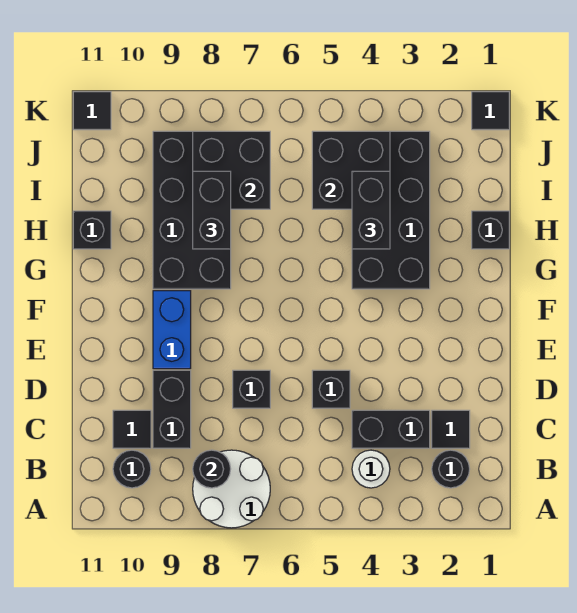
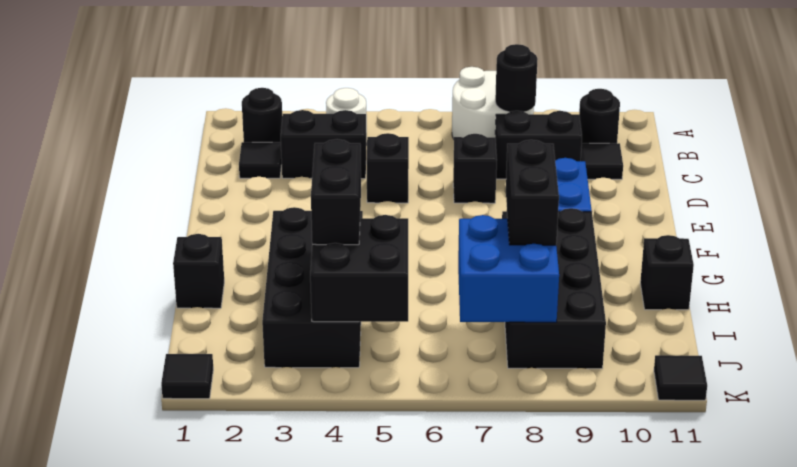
black brick C9:D9 level 1 -> black brick C8:C9 level 1
black brick I7:J8 level 2 -> blue brick I7:J8 level 2

